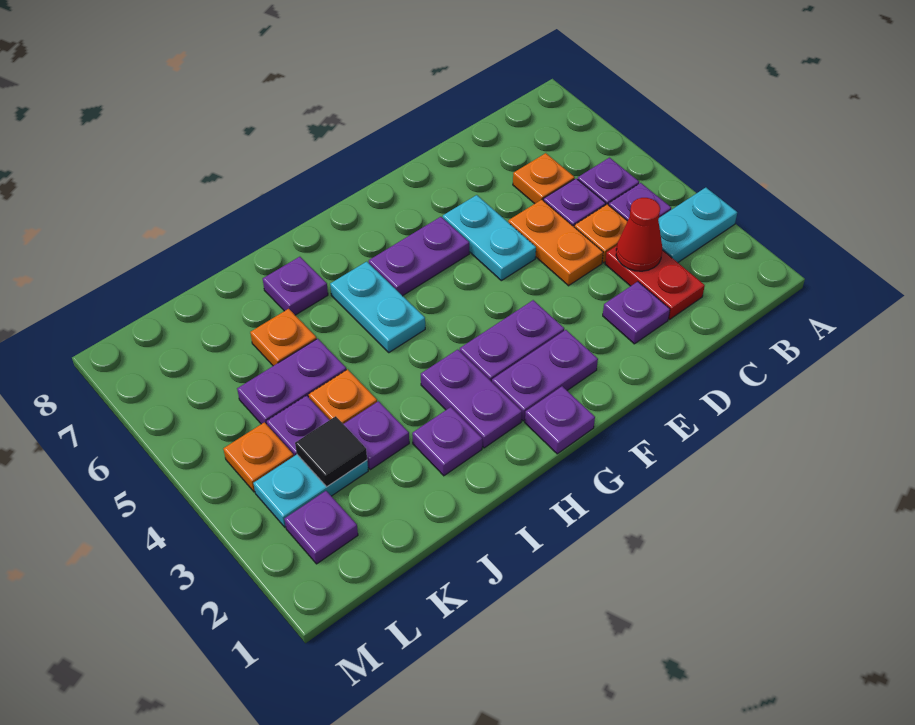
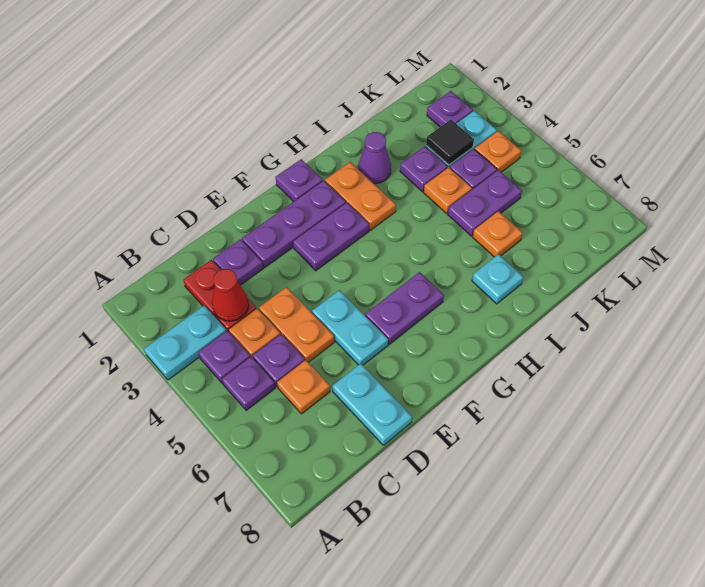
purple plate F2:G2 level 1 -> purple plate E2:G2 level 1
purple plate H2:H3 level 1 -> orange plate H2:H3 level 1
cyan plate H5:H6 level 1 -> cyan plate D7:D8 level 1
purple plate I2 level 1 -> purple cone I2 level 1
purple plate I7 level 1 -> cyan plate I7 level 1

